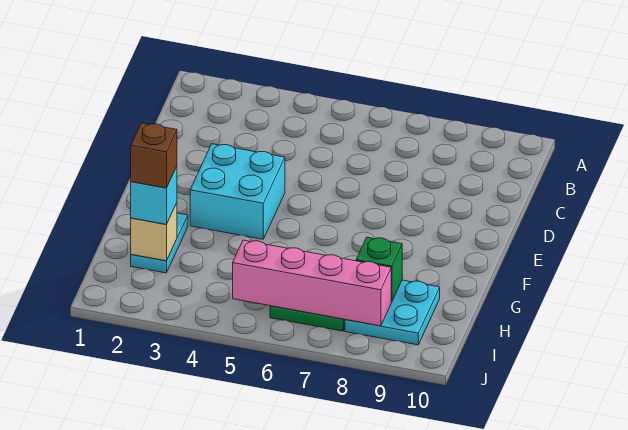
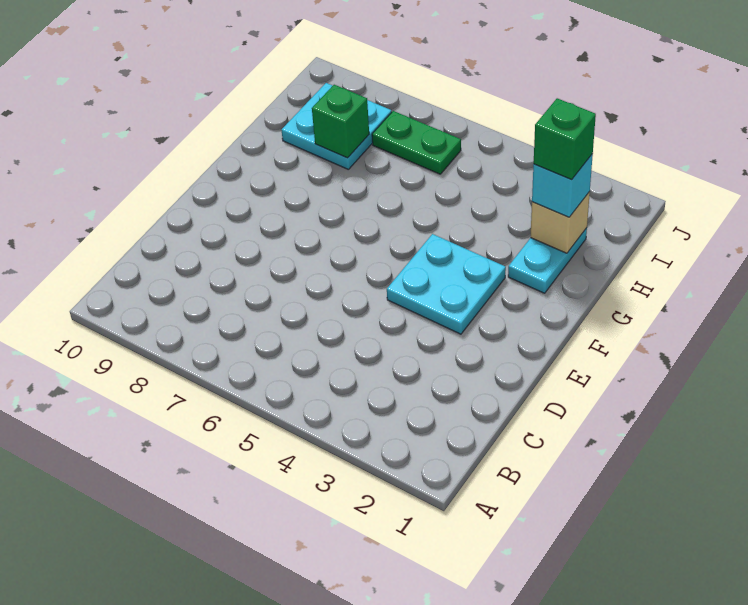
cyan brick E3:F4 level 1 -> cyan plate E3:F4 level 1
brown brick H2 level 4 -> green brick H2 level 4
pink brick I5:I8 level 2 -> none

